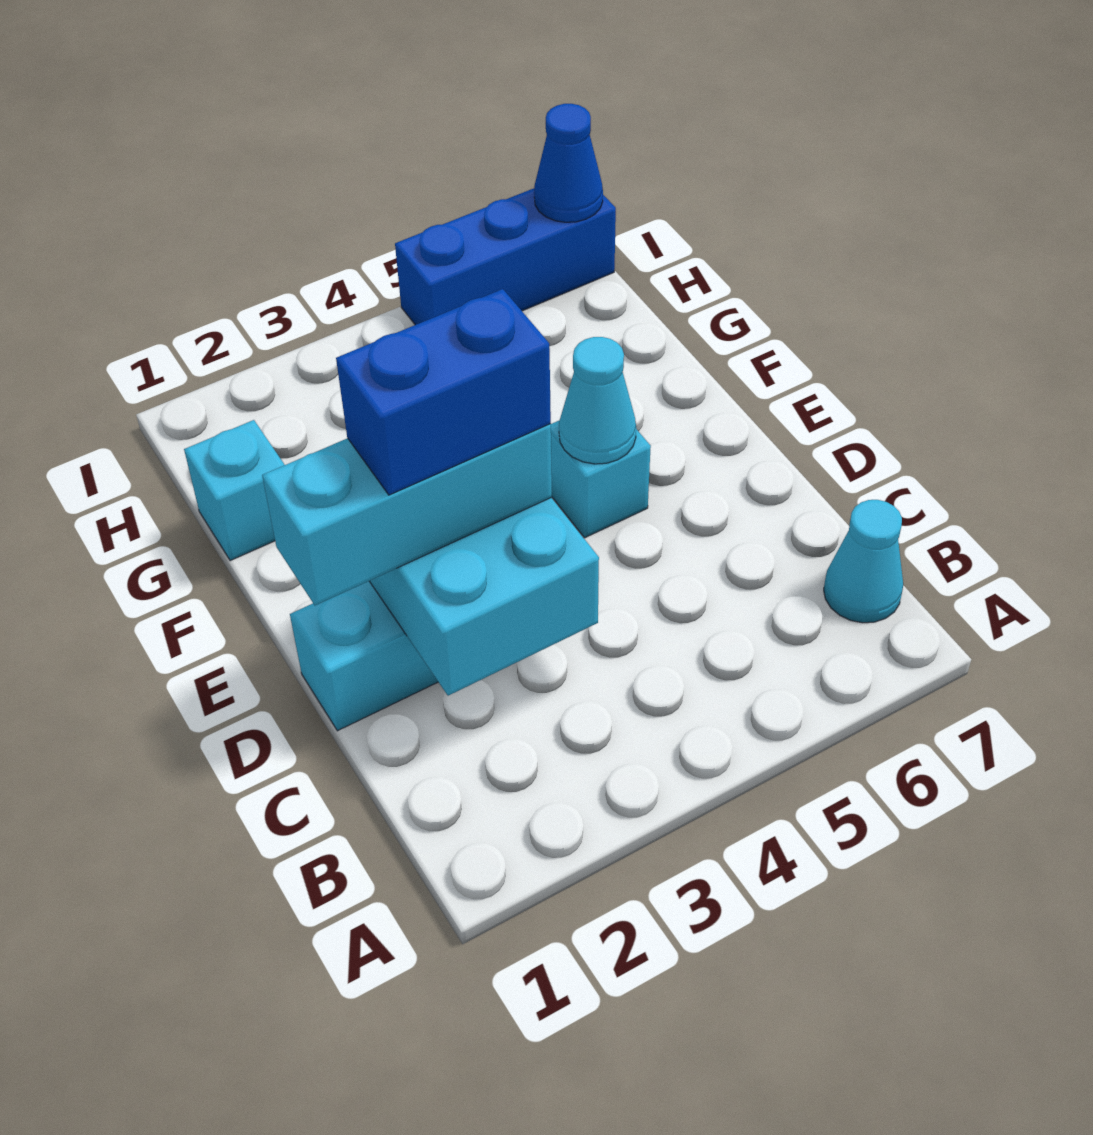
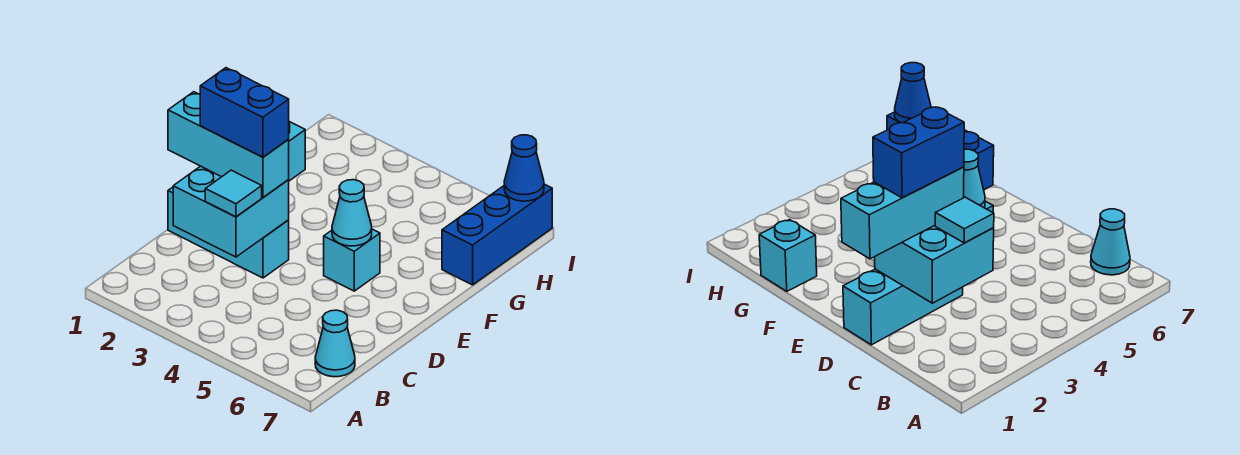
none -> cyan tile C3 level 3
blue brick I5:I7 level 1 -> blue brick G7:I7 level 1

